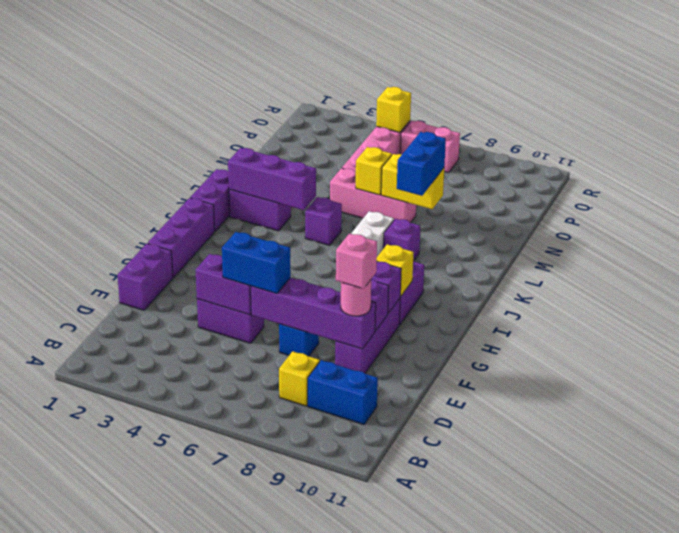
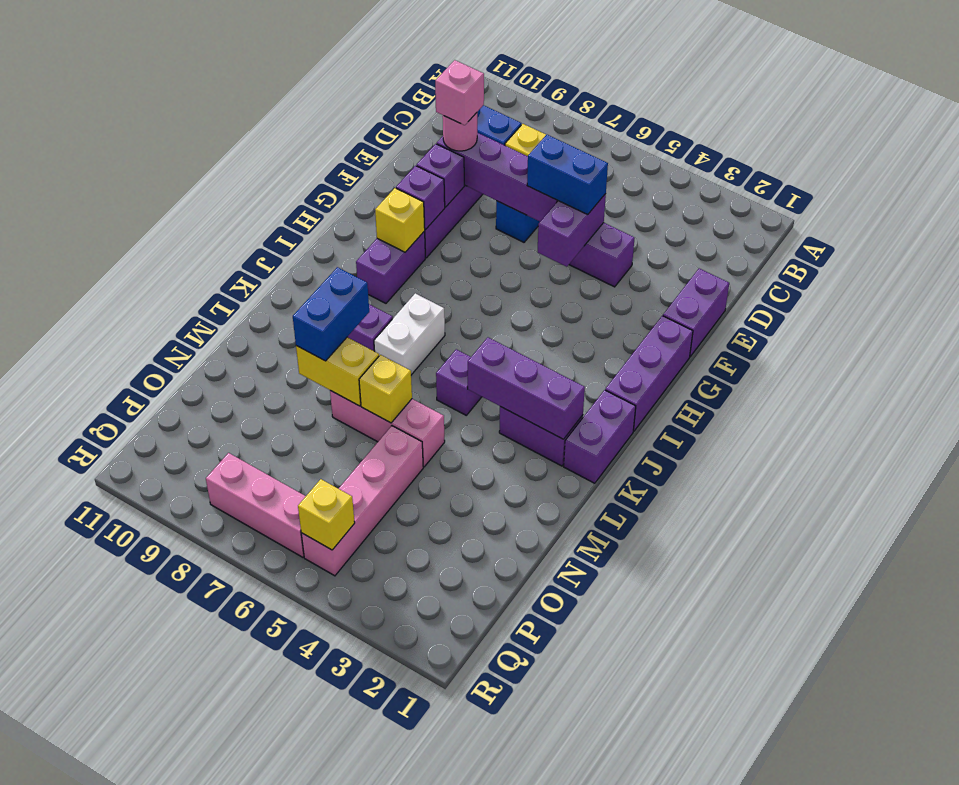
purple brick E4:E5 level 2 -> purple brick E5:F5 level 2
pink brick Q6:Q7 level 1 -> pink brick Q6:Q8 level 1

